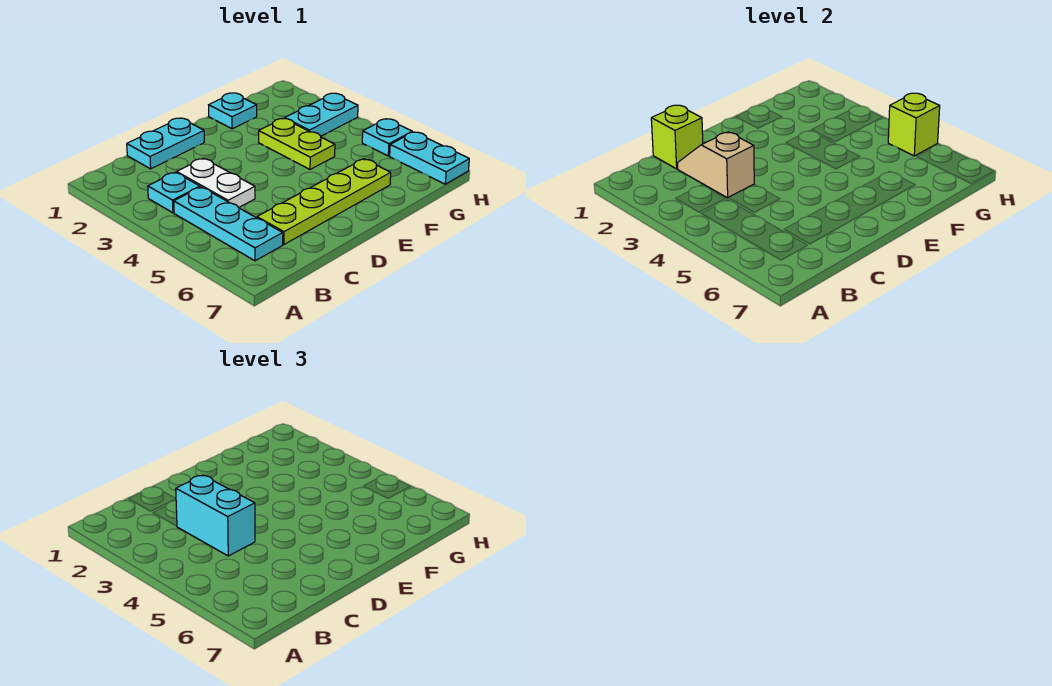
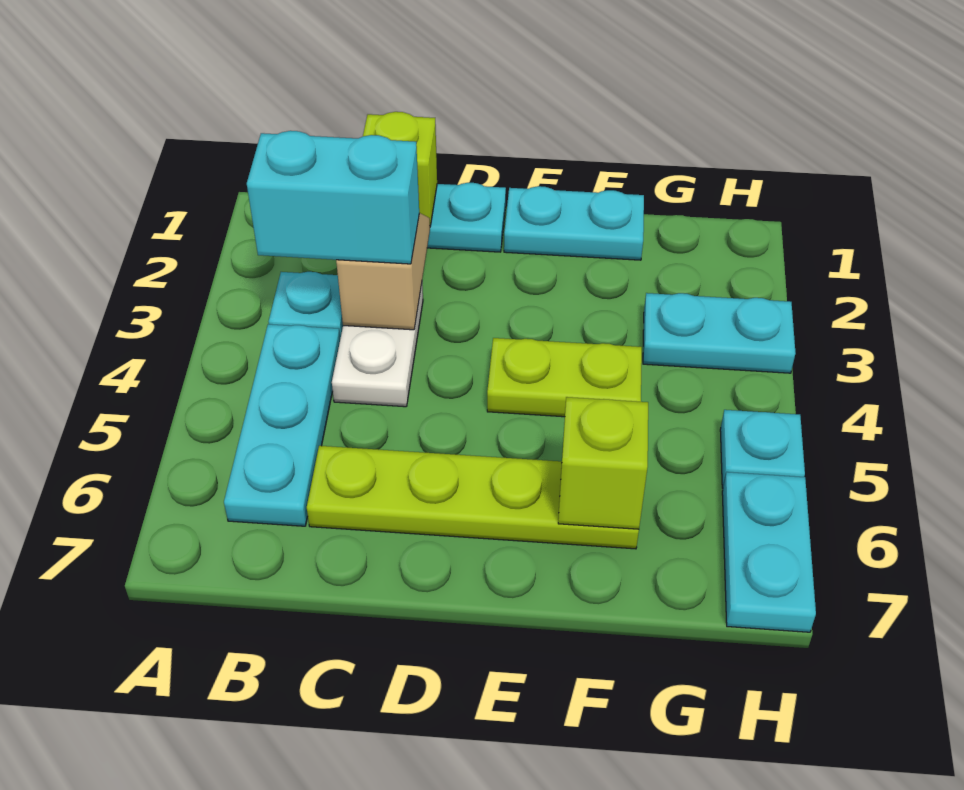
cyan brick C3:C4 level 3 -> cyan brick B3:C3 level 3
cyan plate F1 level 1 -> cyan plate E1:F1 level 1
lime plate F3:F4 level 1 -> lime plate E4:F4 level 1
lime brick H5 level 2 -> lime brick F6 level 2

